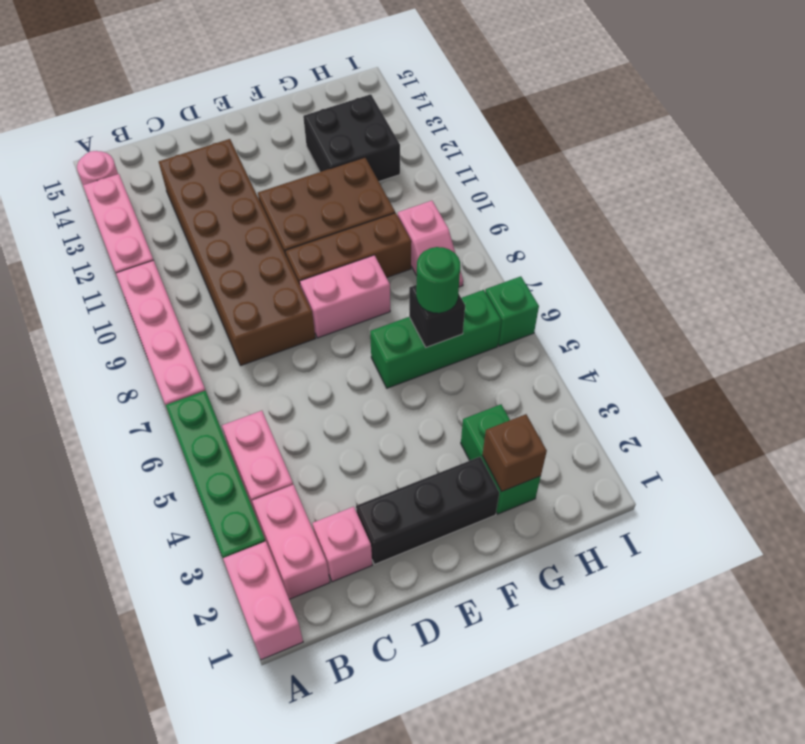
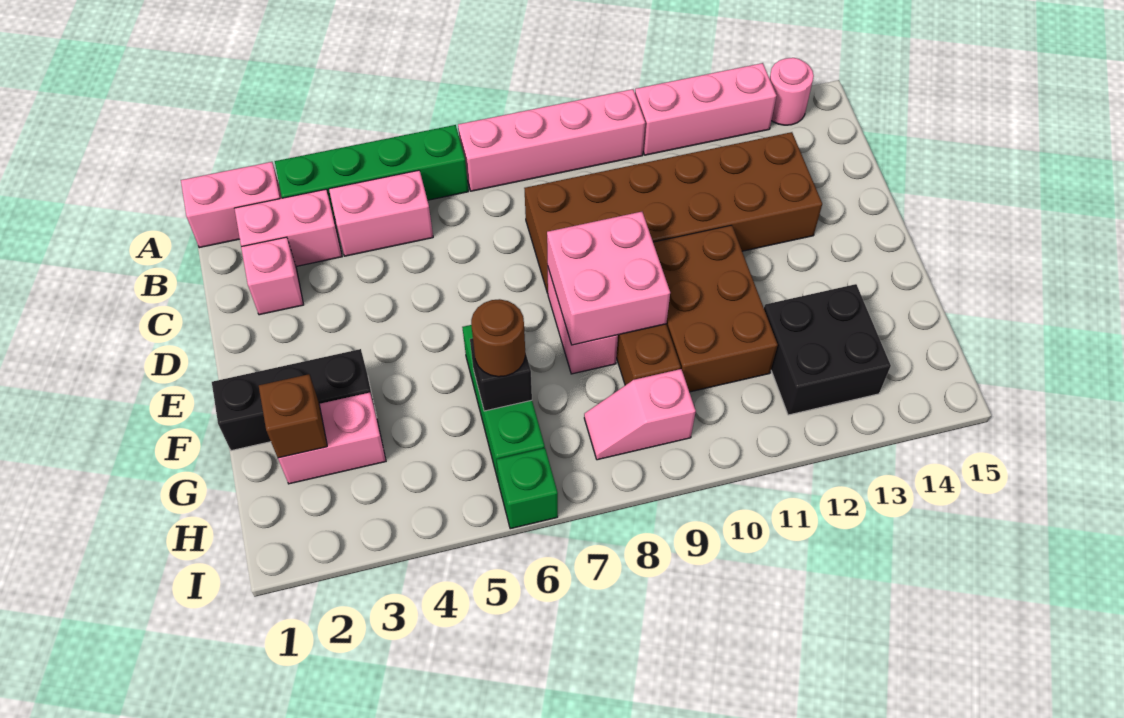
black brick D2:F2 level 1 -> black brick F1:F3 level 1
none -> pink brick E8:F9 level 2
green brick G2:G3 level 1 -> pink brick G2:G3 level 1
green round brick G6 level 3 -> brown round brick G6 level 3

